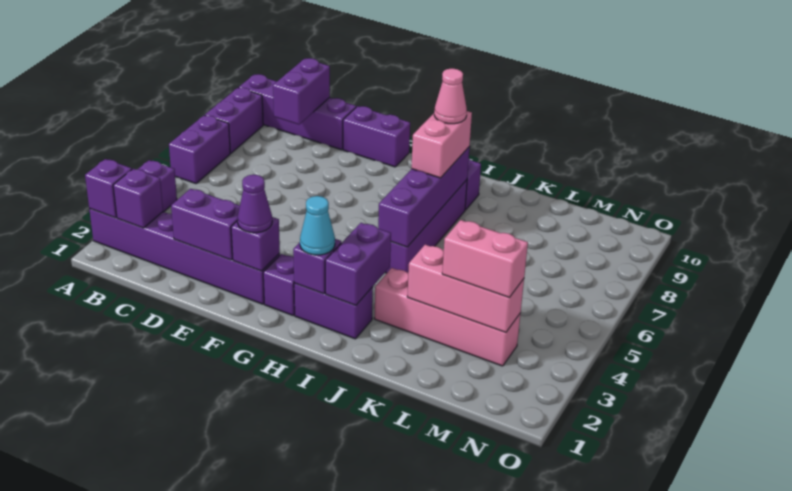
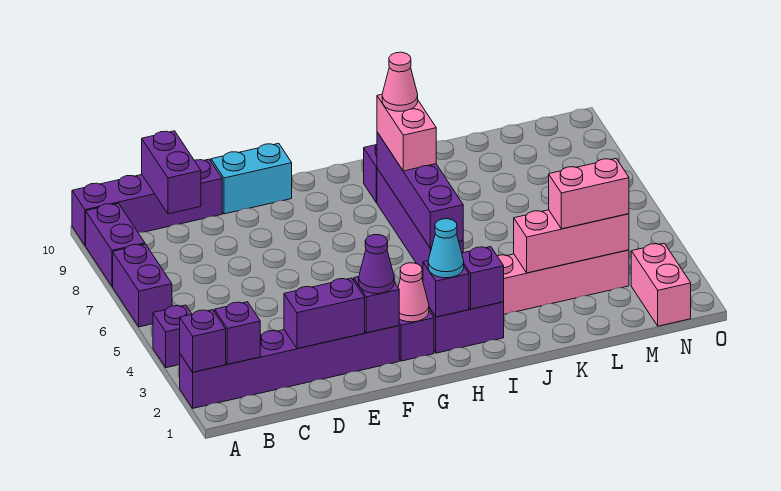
purple brick E10:F10 level 1 -> cyan brick E10:F10 level 1
none -> pink cone G2 level 2
purple brick I2:I3 level 2 -> purple brick I2 level 2
none -> pink brick N1:N2 level 1

